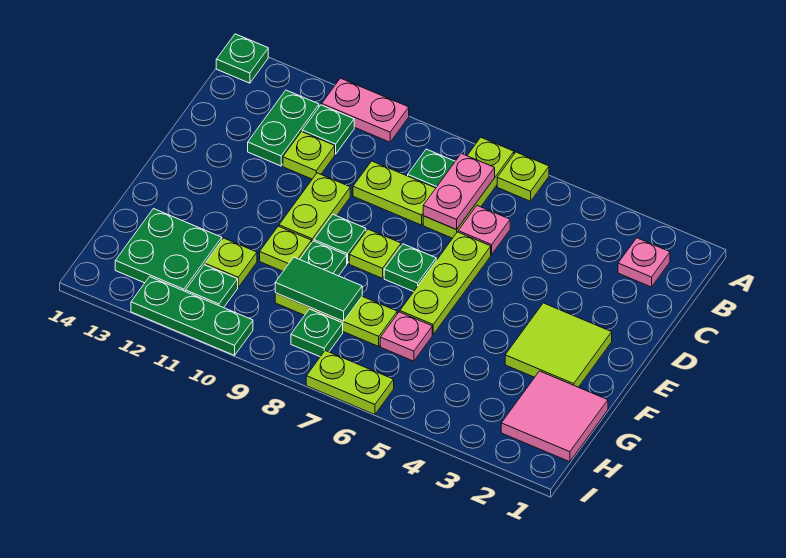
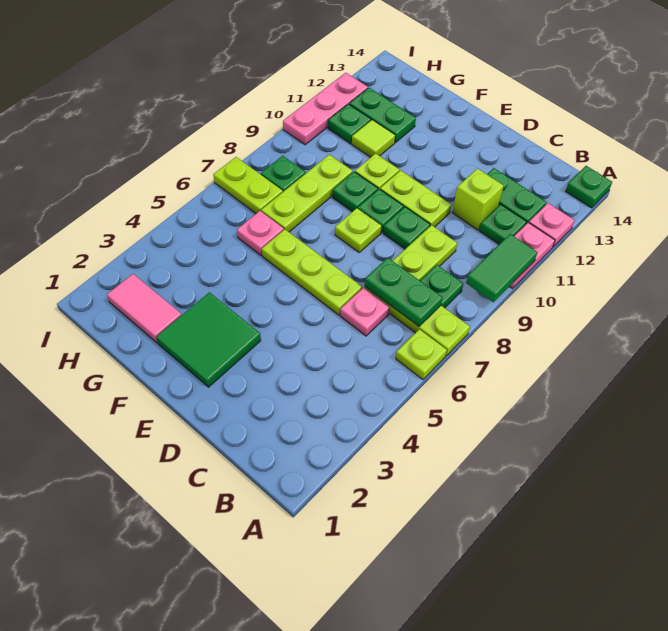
pink plate B2 level 1 -> pink plate A12 level 1
pink plate B7:C7 level 2 -> green plate B7:C7 level 2
lime plate C11 level 1 -> lime brick C11 level 1
lime tile E2:F3 level 1 -> green tile E2:F3 level 1
green plate E7 level 1 -> green plate D9 level 1
pink tile G1:H2 level 1 -> pink tile G2:H2 level 1
green tile G8:G9 level 2 -> green tile A9:A10 level 2
lime plate G11 level 1 -> lime tile G11 level 1
green plate G12:H13 level 1 -> green plate G12:H12 level 1
lime plate I6:I7 level 1 -> lime plate H7:I7 level 1
green plate I10:I12 level 1 -> pink plate I10:I12 level 1

